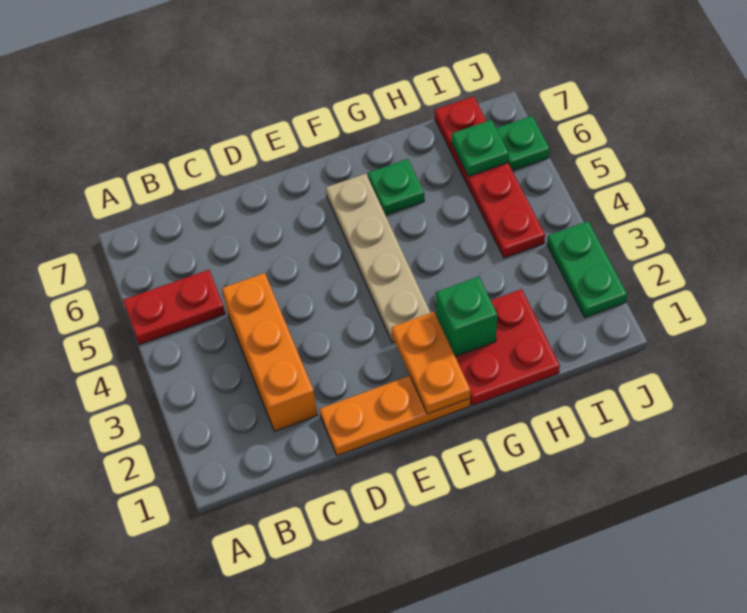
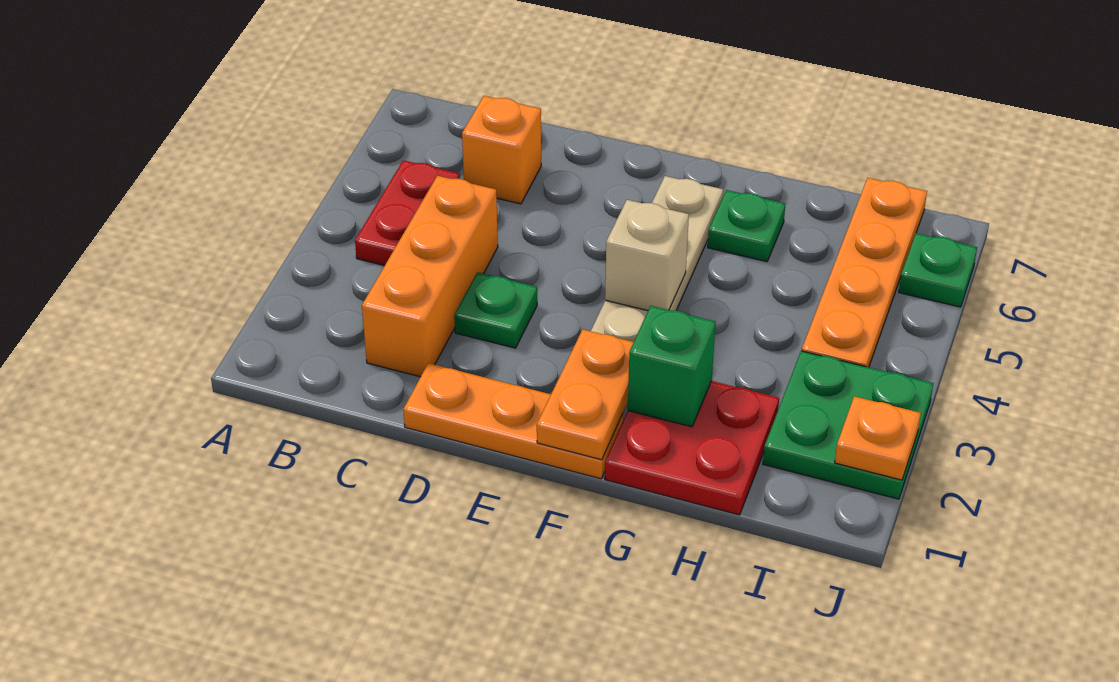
red plate A5:B5 level 1 -> red plate B4:B5 level 1
none -> orange brick C6 level 1
none -> tan brick F4 level 2
red plate I4:I7 level 1 -> orange plate I4:I7 level 1
green plate I6 level 2 -> green plate D3 level 1
green plate J2:J3 level 1 -> green plate I2:J3 level 1
none -> orange plate J2 level 2

